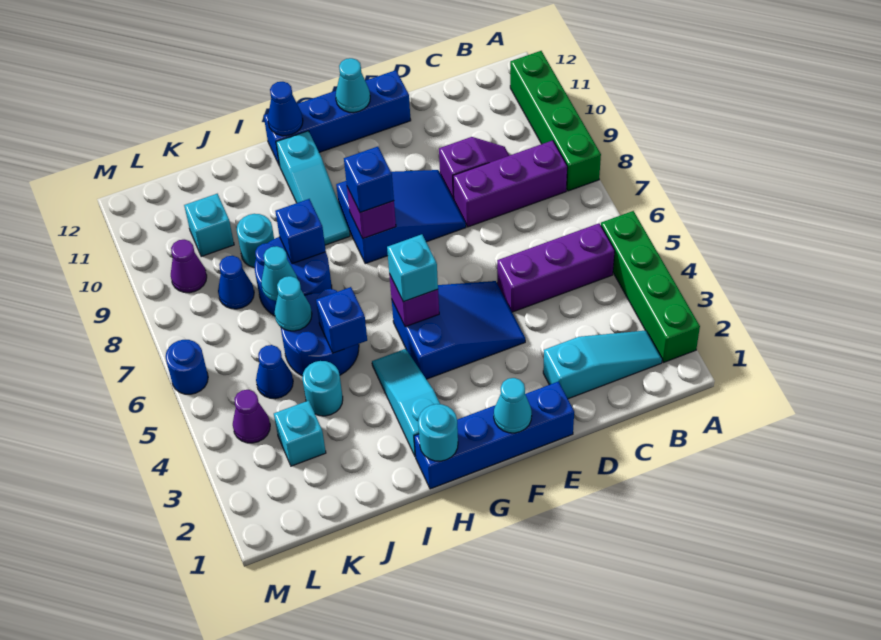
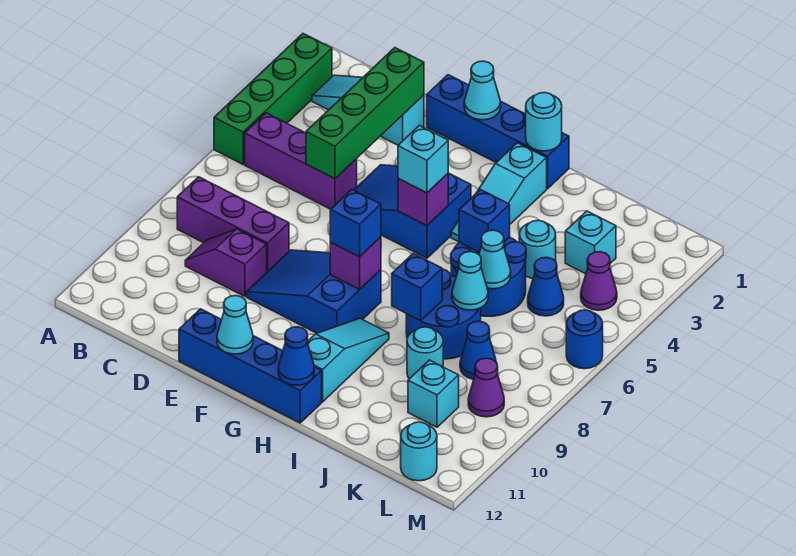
green brick A8:A11 level 1 -> green brick D2:D5 level 2
none -> cyan round brick L12 level 1

